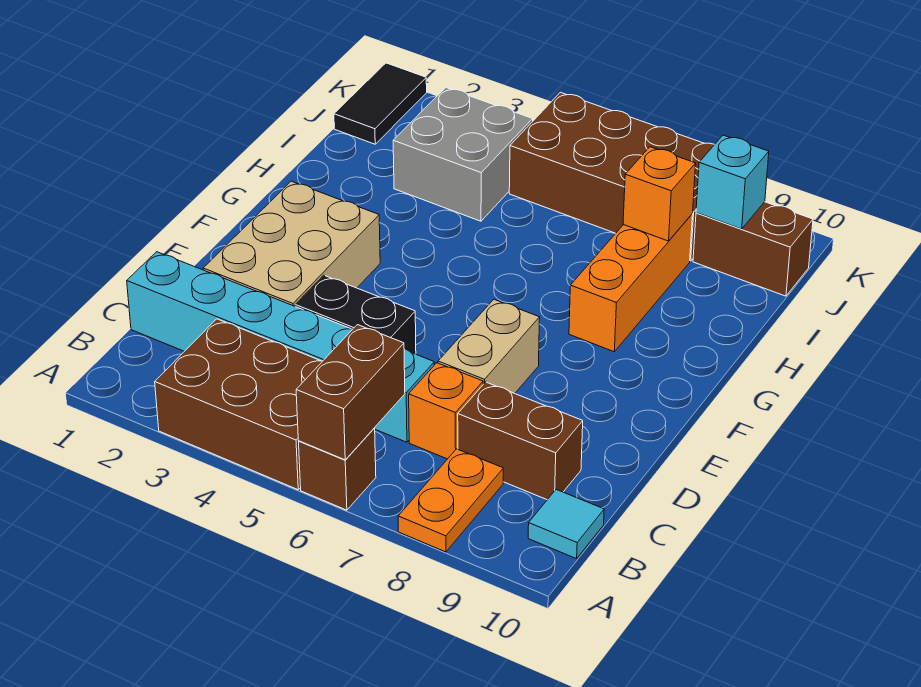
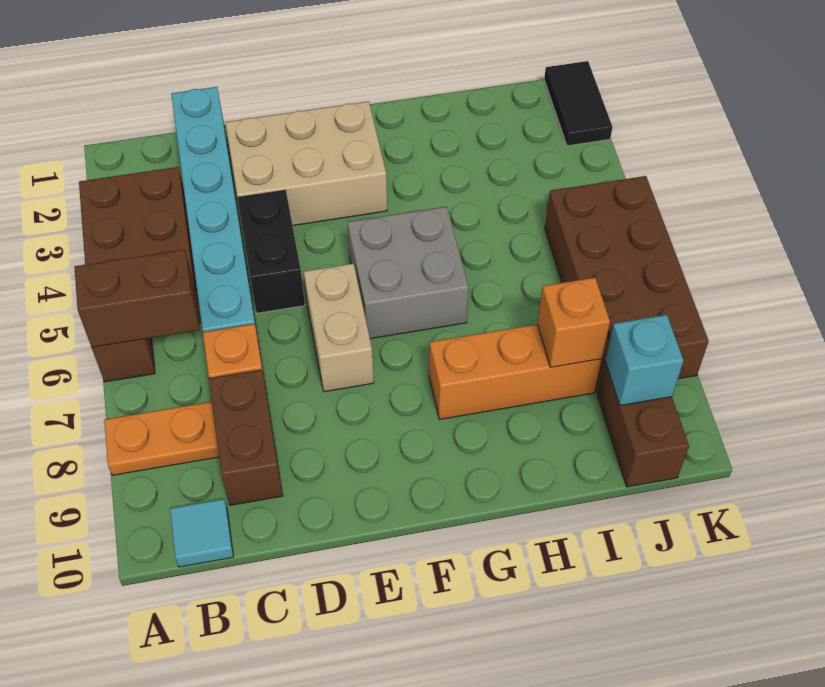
tan brick D7:E7 level 1 -> tan brick E6:E7 level 1
grey brick I3:J4 level 1 -> grey brick F5:G6 level 1
black tile J1:K1 level 1 -> black tile K1:K2 level 1

